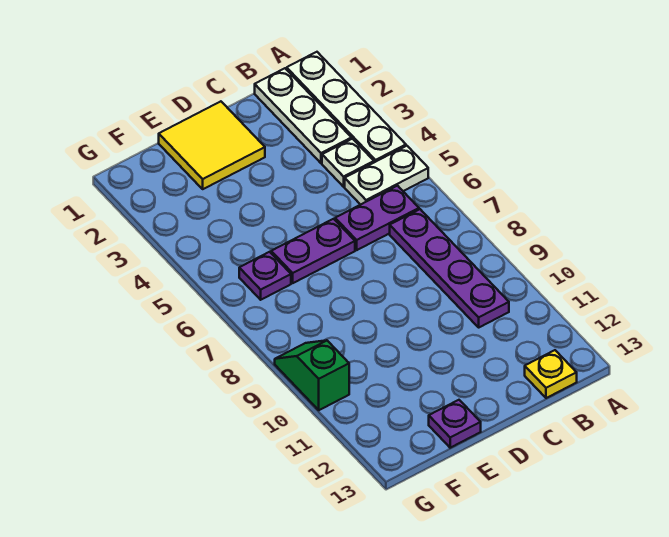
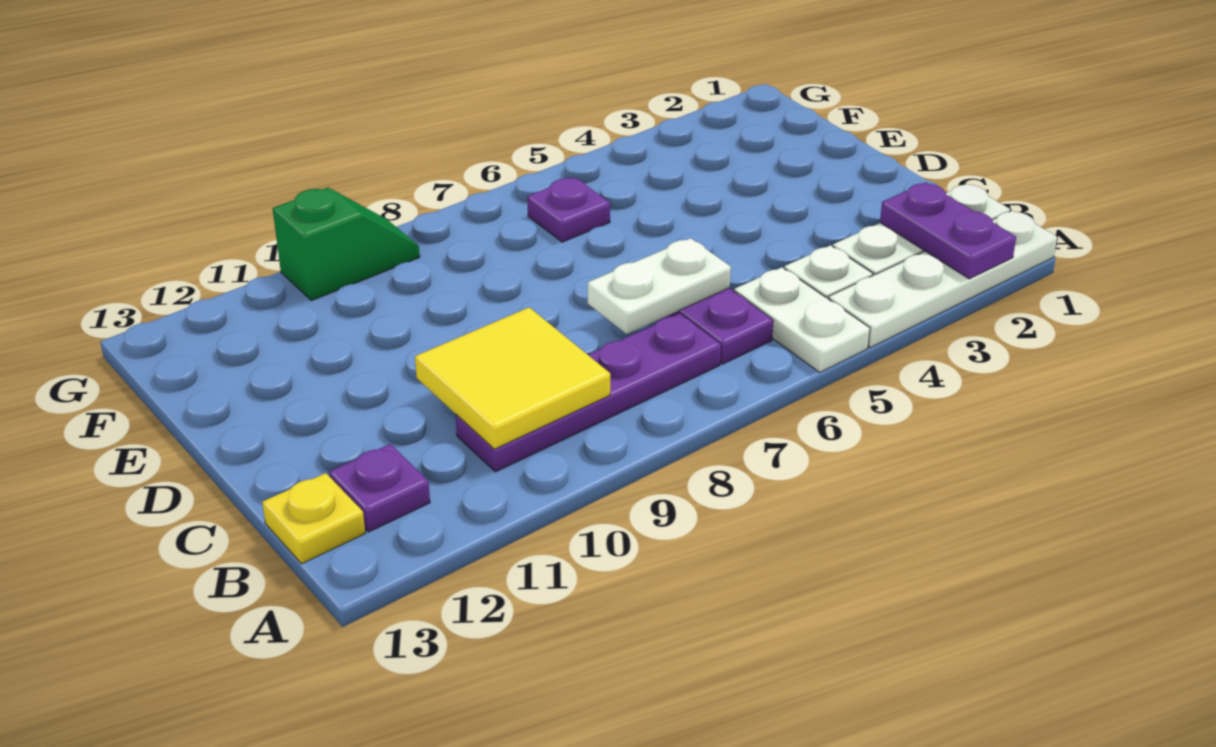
none -> white plate C6:C7 level 2
yellow tile D1:E2 level 1 -> yellow tile B9:C10 level 2
purple plate D6:E6 level 1 -> purple plate A2:B2 level 2
purple plate E13 level 1 -> purple plate B12 level 1

